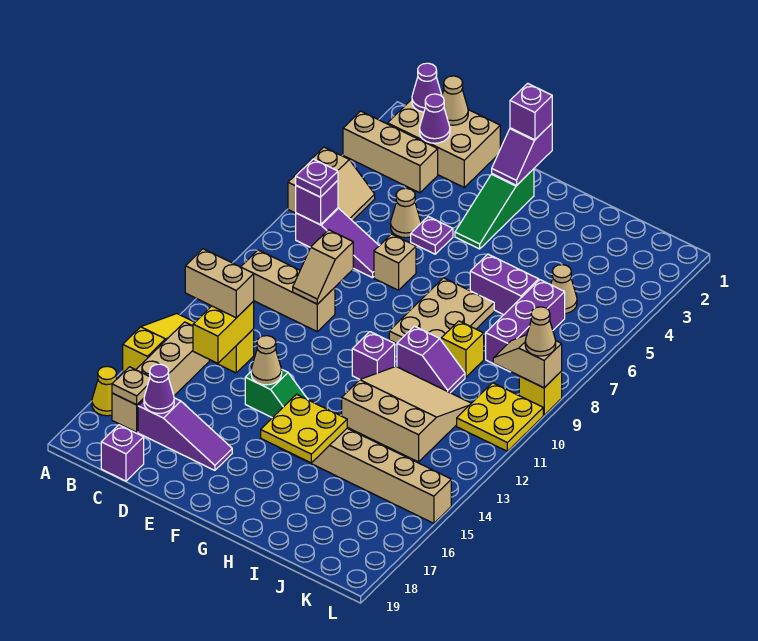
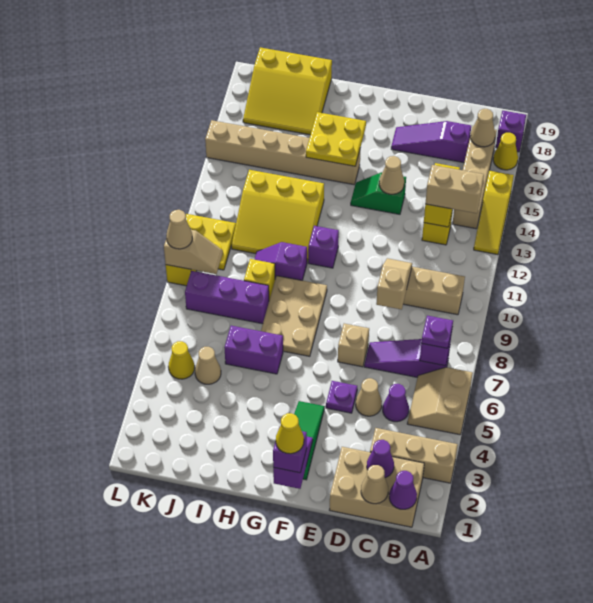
tan plate B17 level 2 -> tan cone B17 level 2
purple cone C17 level 2 -> purple cone C5 level 1
purple brick C19 level 1 -> purple brick A18 level 1
none -> yellow cone F1 level 4
tan slope H11:J13 level 1 top 13 -> yellow slope H11:J13 level 1 top 13
none -> yellow slope I17:K19 level 1 top 19
purple brick J6:J8 level 1 -> purple brick I8:K8 level 1
none -> yellow cone K5 level 1

